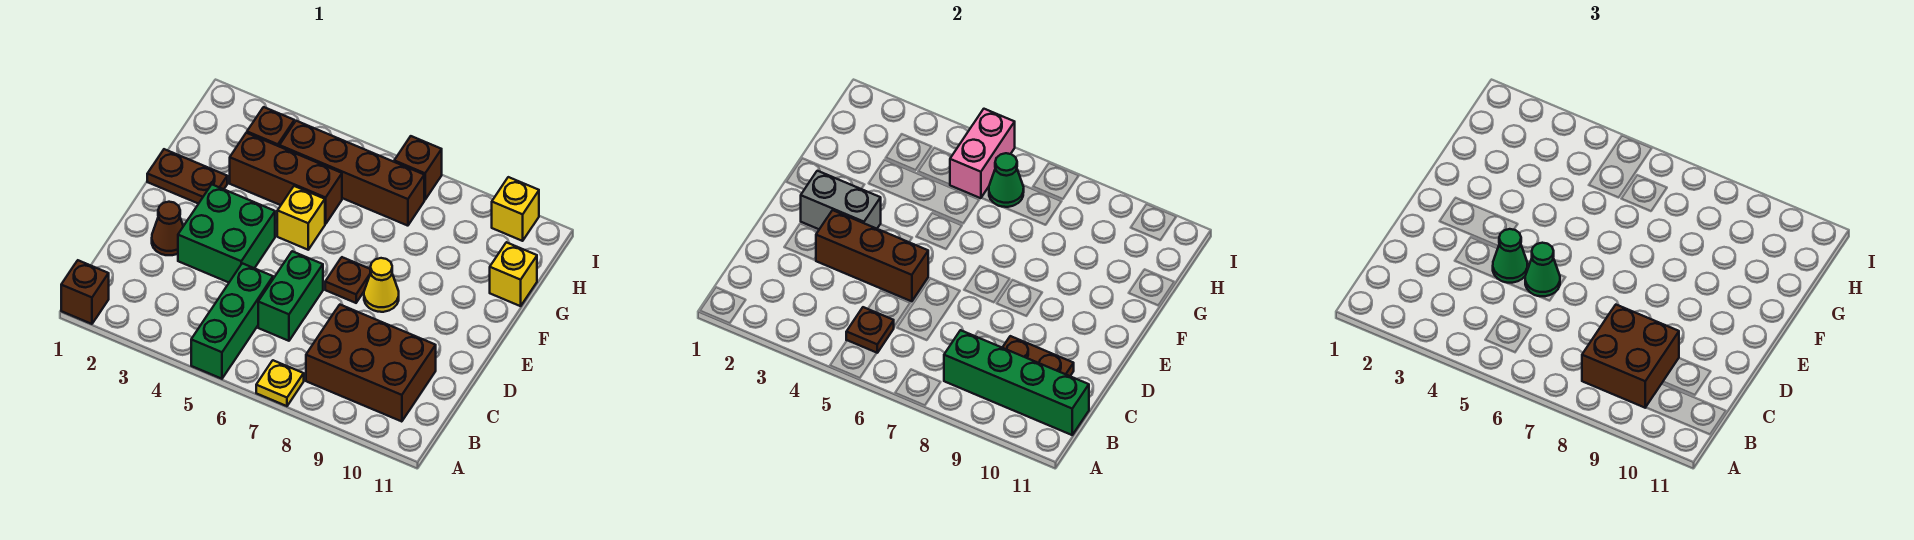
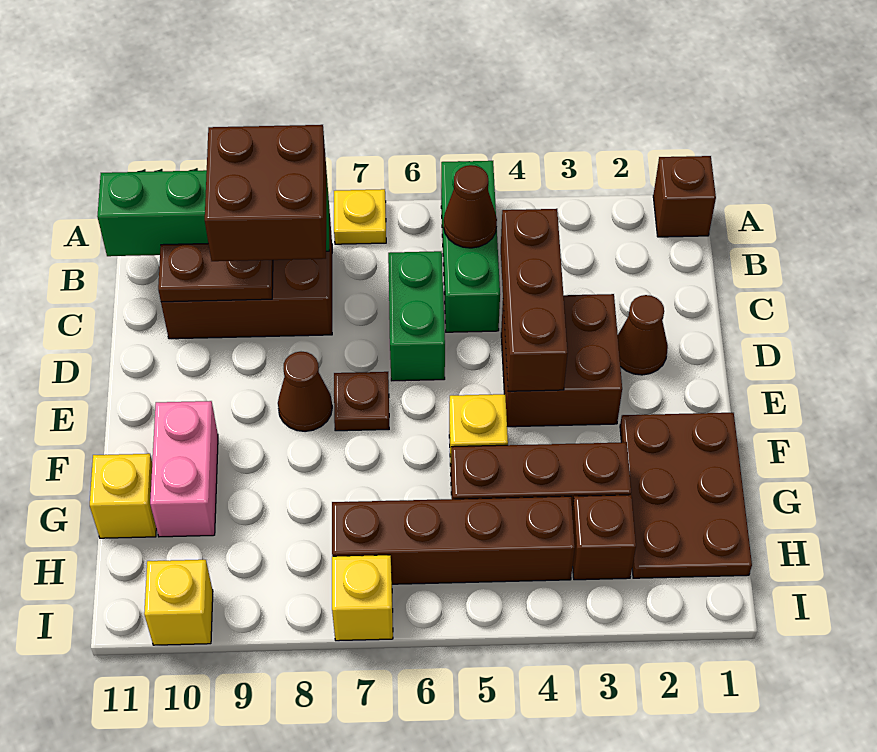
brown plate B5 level 2 -> brown cone B5 level 2
green brick D3:E4 level 1 -> brown brick D3:E4 level 1
brown brick D3:D5 level 2 -> brown brick C4:E4 level 2
green cone D4 level 3 -> none
green cone D5 level 3 -> none
grey brick E2:E3 level 2 -> none
yellow cone E8 level 1 -> brown cone E8 level 1
brown plate F1:F2 level 1 -> brown plate F1:H2 level 1
pink brick H5:I5 level 2 -> pink brick F10:G10 level 1
green cone H6 level 2 -> none
brown brick I7 level 1 -> yellow brick I7 level 1

